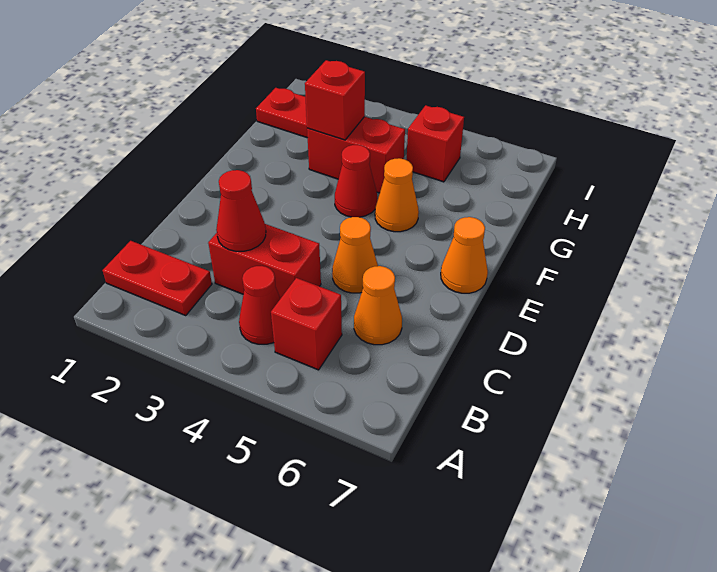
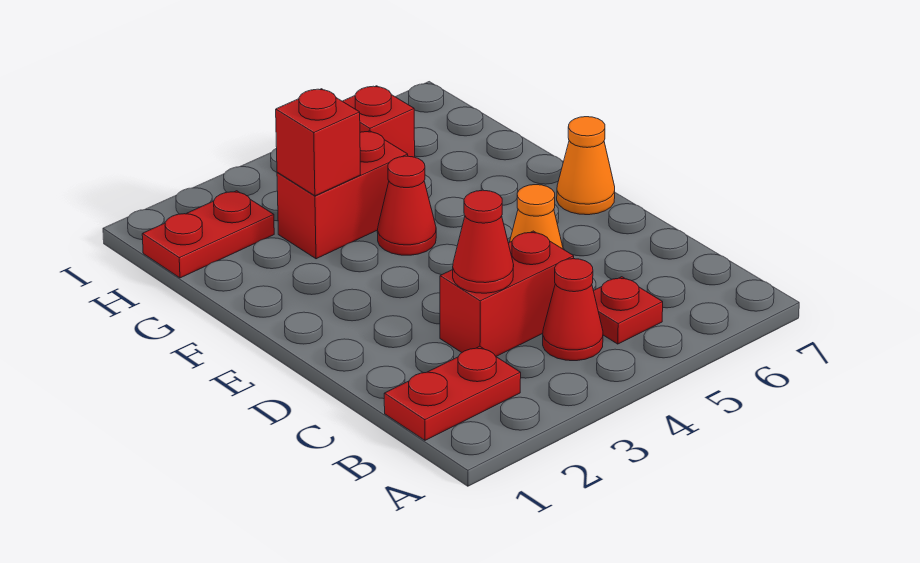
red brick B5 level 1 -> red plate B5 level 1
orange cone C6 level 1 -> none
orange cone F5 level 1 -> none

